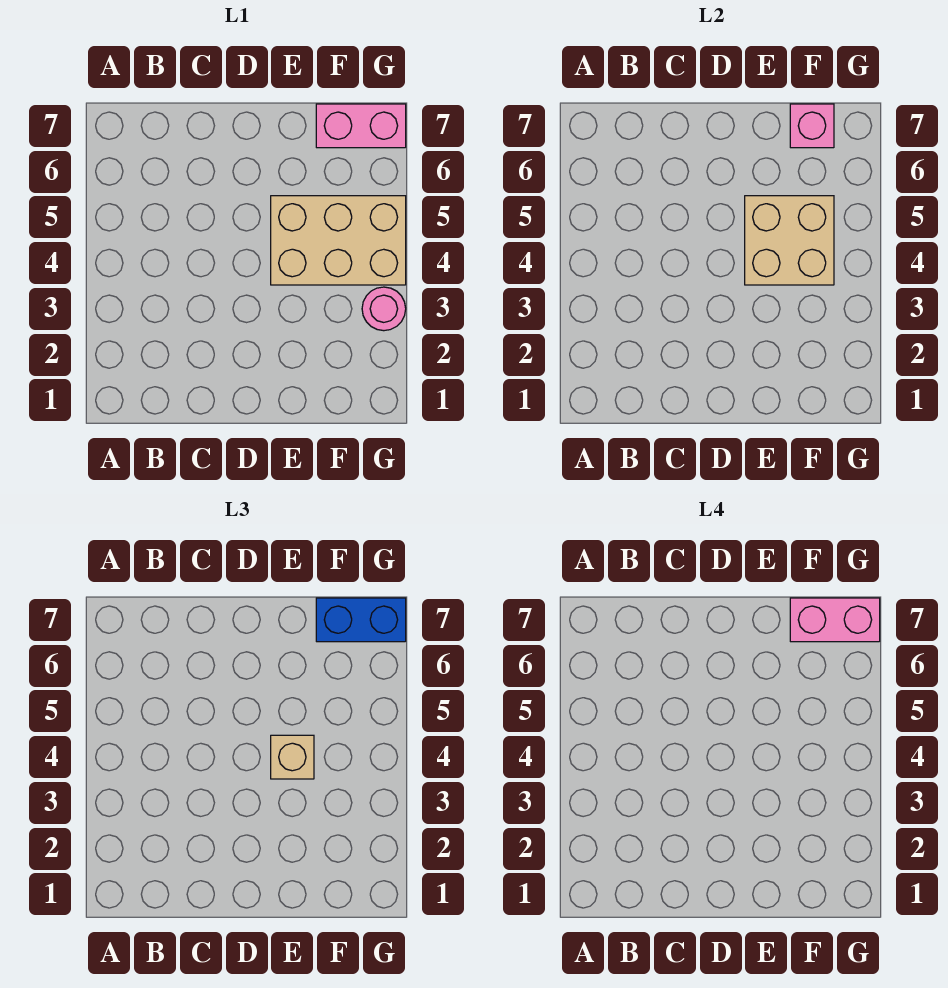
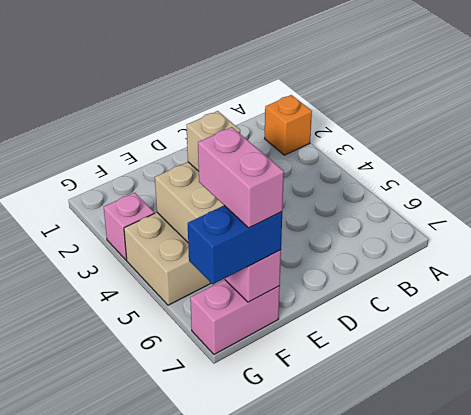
none -> orange brick A2 level 1
pink brick F7:G7 level 4 -> pink brick F6:F7 level 4
pink round brick G3 level 1 -> pink brick G3 level 1

